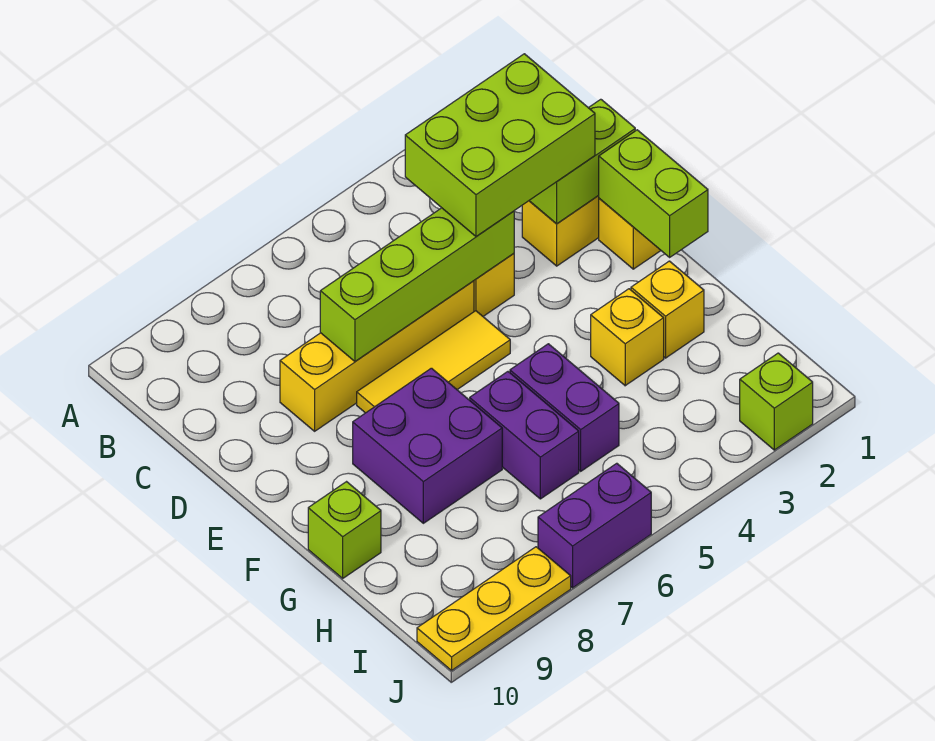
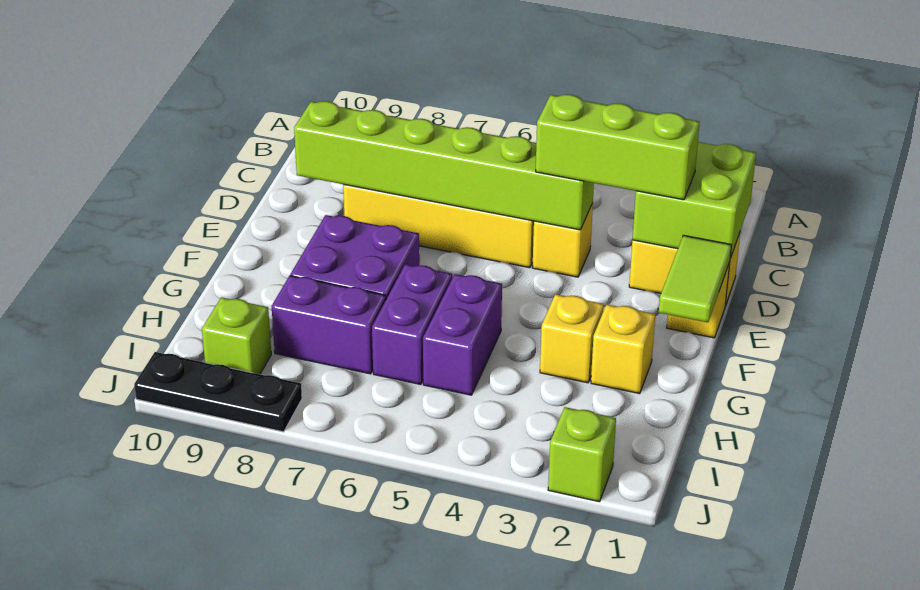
lime brick C2:D4 level 3 -> lime brick D2:D4 level 3
lime brick D1:D2 level 2 -> lime brick C1:D2 level 2
lime brick D4:D7 level 2 -> lime brick D4:D9 level 2
lime brick E1:F1 level 2 -> lime tile E1:F1 level 2
yellow tile E5:E7 level 1 -> none
lime brick G10 level 1 -> lime brick I9 level 1
purple brick J6:J7 level 1 -> purple brick H7:H8 level 1
yellow plate J8:J10 level 1 -> black plate J8:J10 level 1

